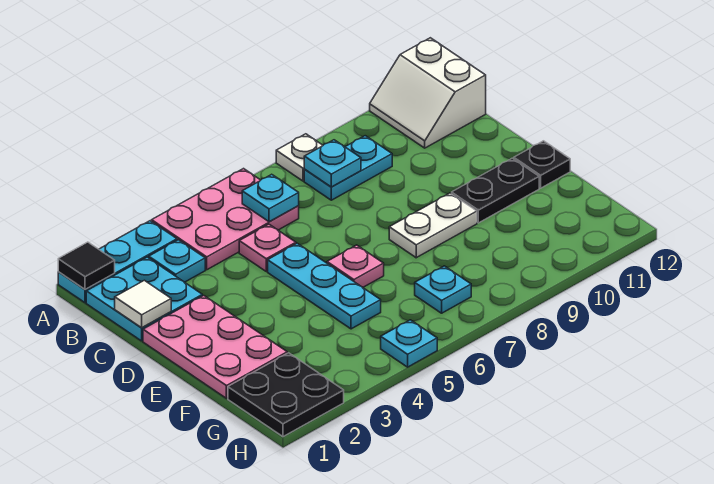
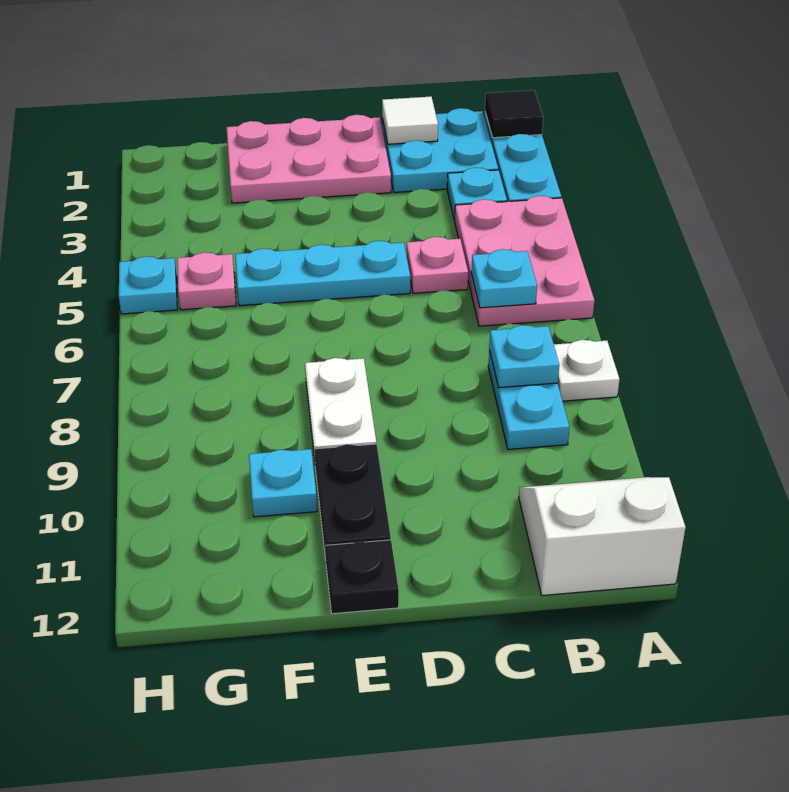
pink plate E6 level 1 -> pink plate G5 level 1
black plate G1:H2 level 1 -> none
cyan plate G7 level 1 -> cyan plate F10 level 1

